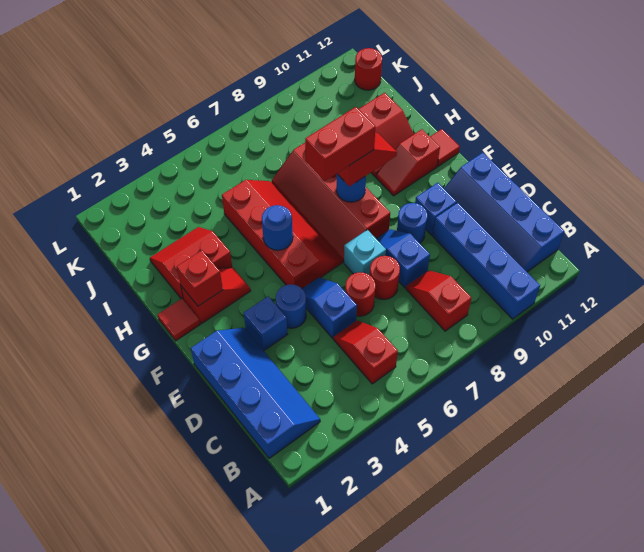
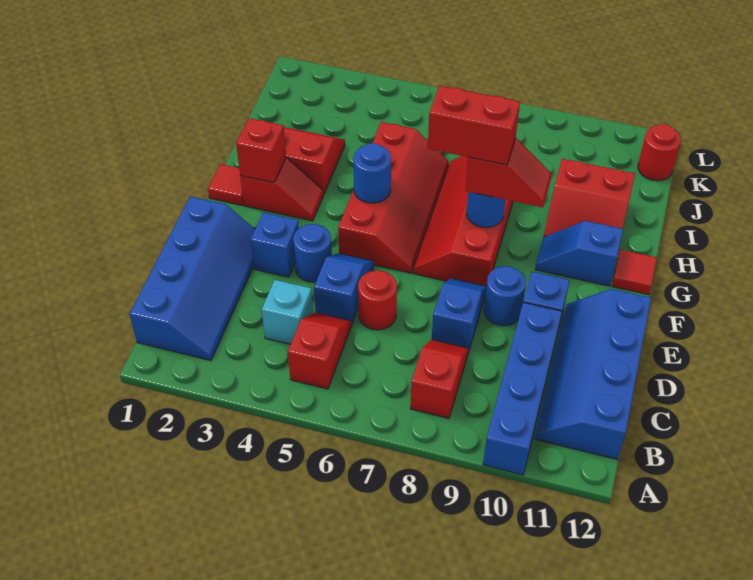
red round brick D7 level 1 -> none
cyan brick E7 level 1 -> cyan brick C4 level 1
red slope G10:G11 level 1 top 11 -> blue slope G10:G11 level 1 top 11

